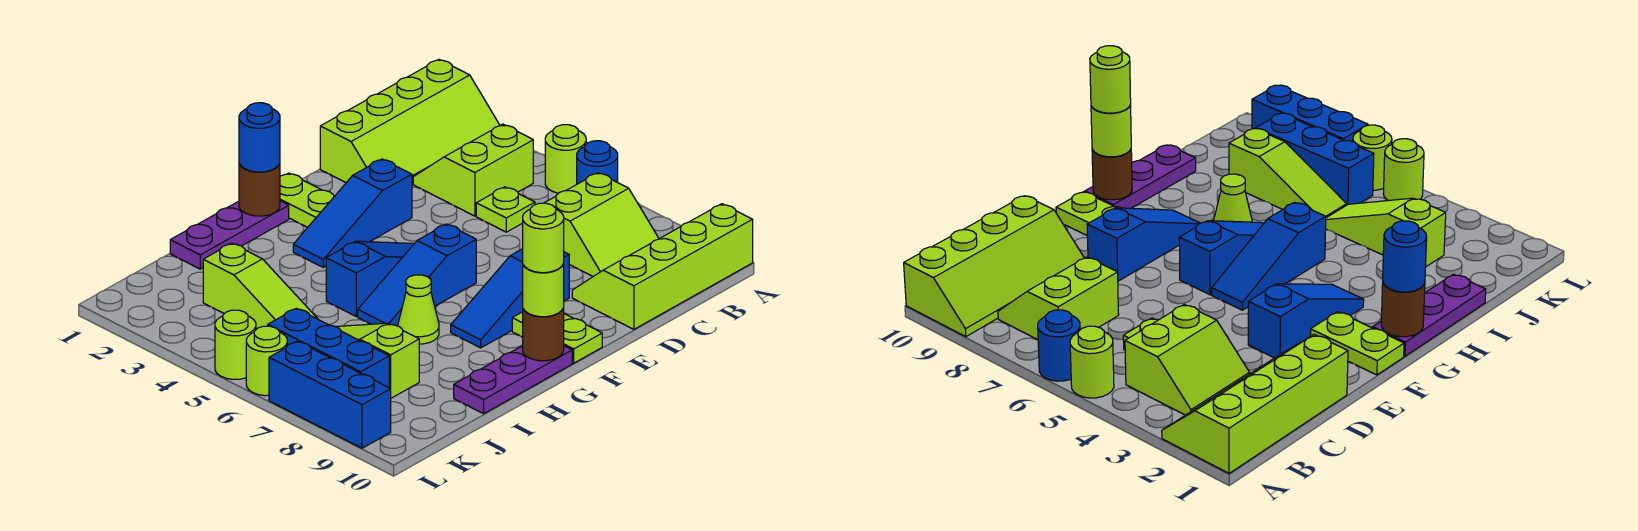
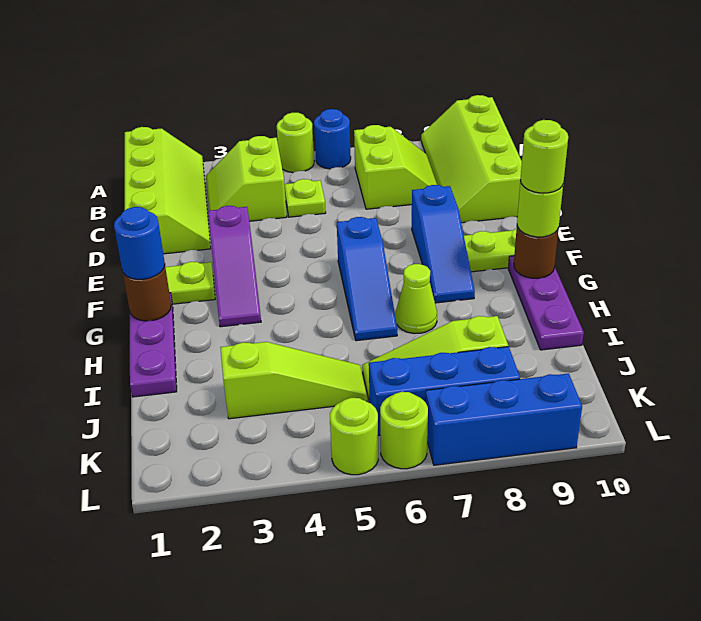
blue slope E3:G3 level 1 top E -> purple slope E3:G3 level 1 top E
blue slope F5:H5 level 1 top H -> none

